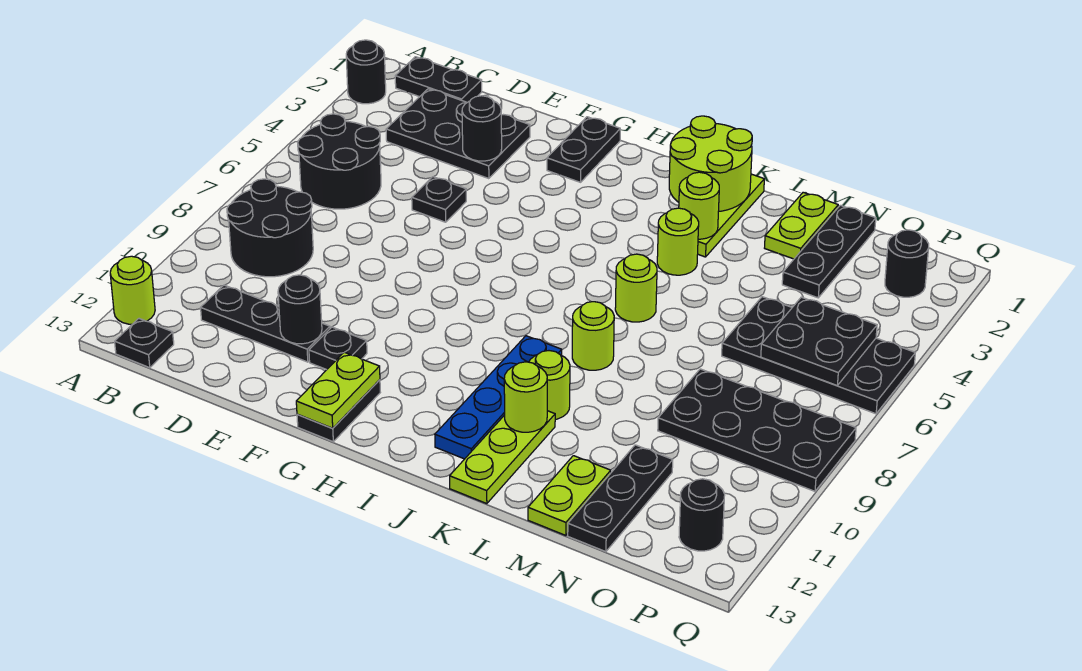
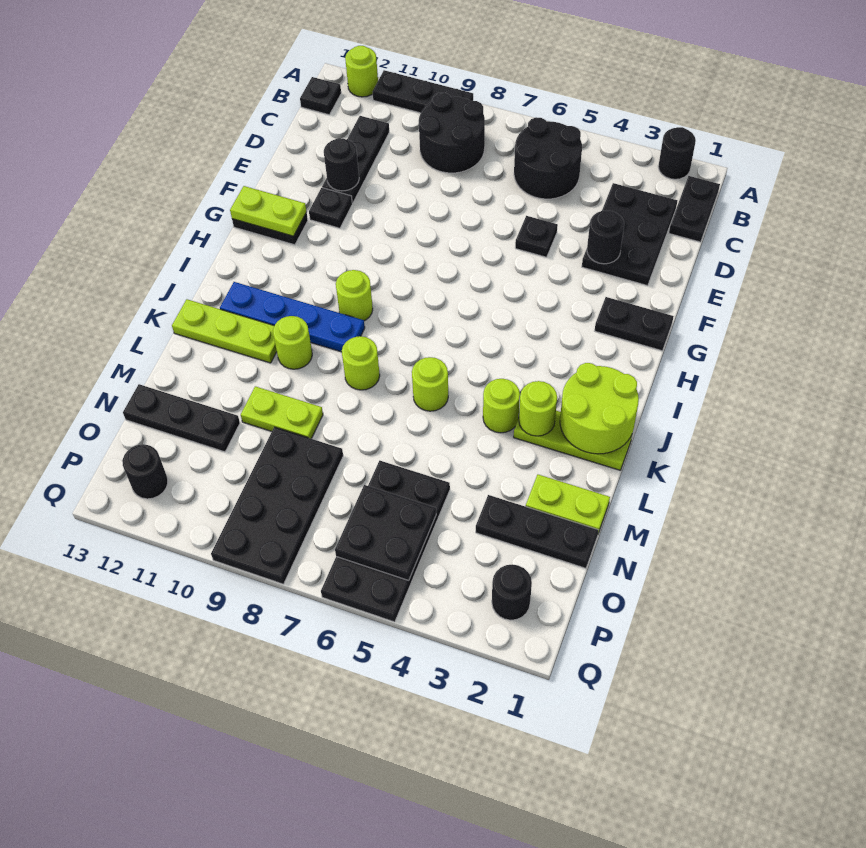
none -> black plate A9:A11 level 1
lime round brick K11 level 2 -> lime round brick I9 level 1
lime plate M12:M13 level 1 -> lime plate M9:M10 level 1

